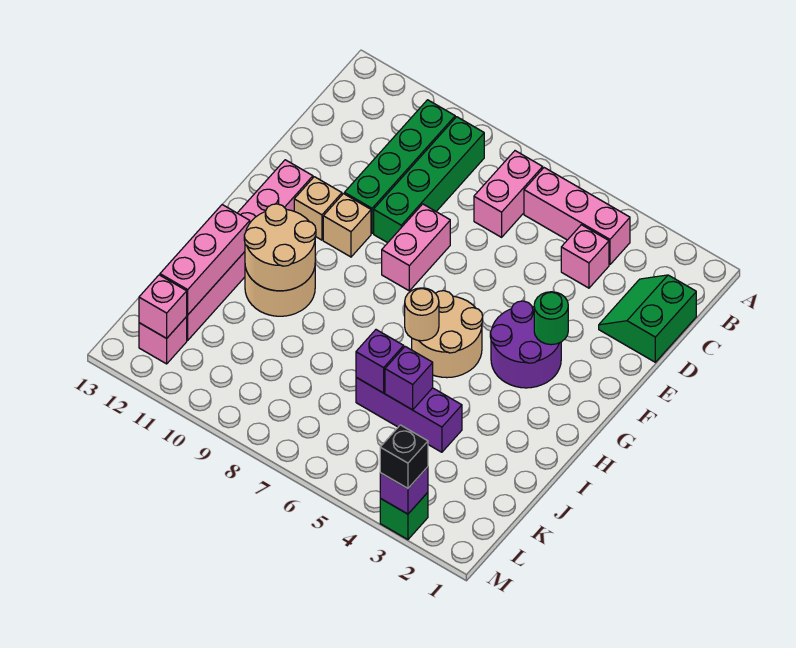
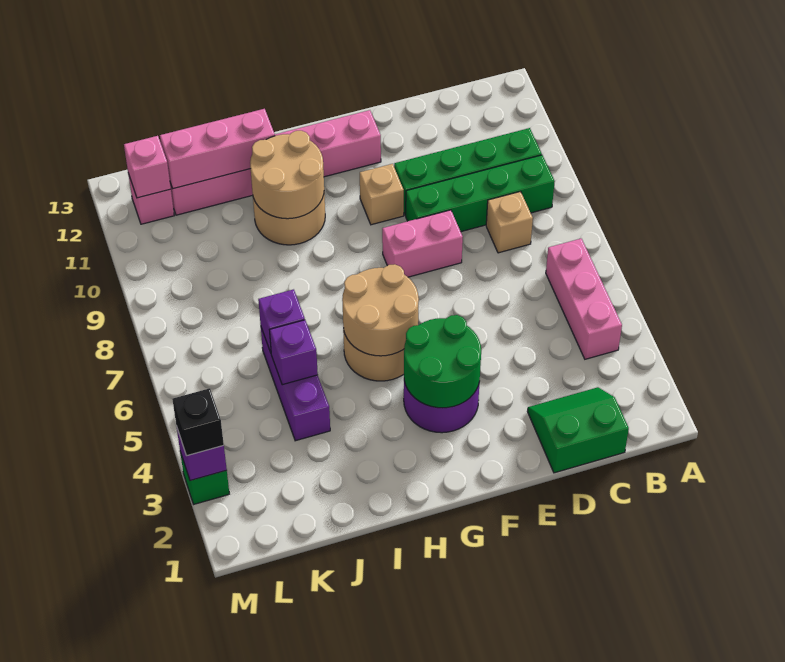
pink brick B7:C7 level 1 -> none
pink brick C4 level 1 -> none
green round brick F3 level 2 -> green round brick F3:G4 level 2
tan brick F11 level 1 -> tan brick C8 level 1
tan round brick H6 level 2 -> tan round brick G5:H6 level 2

